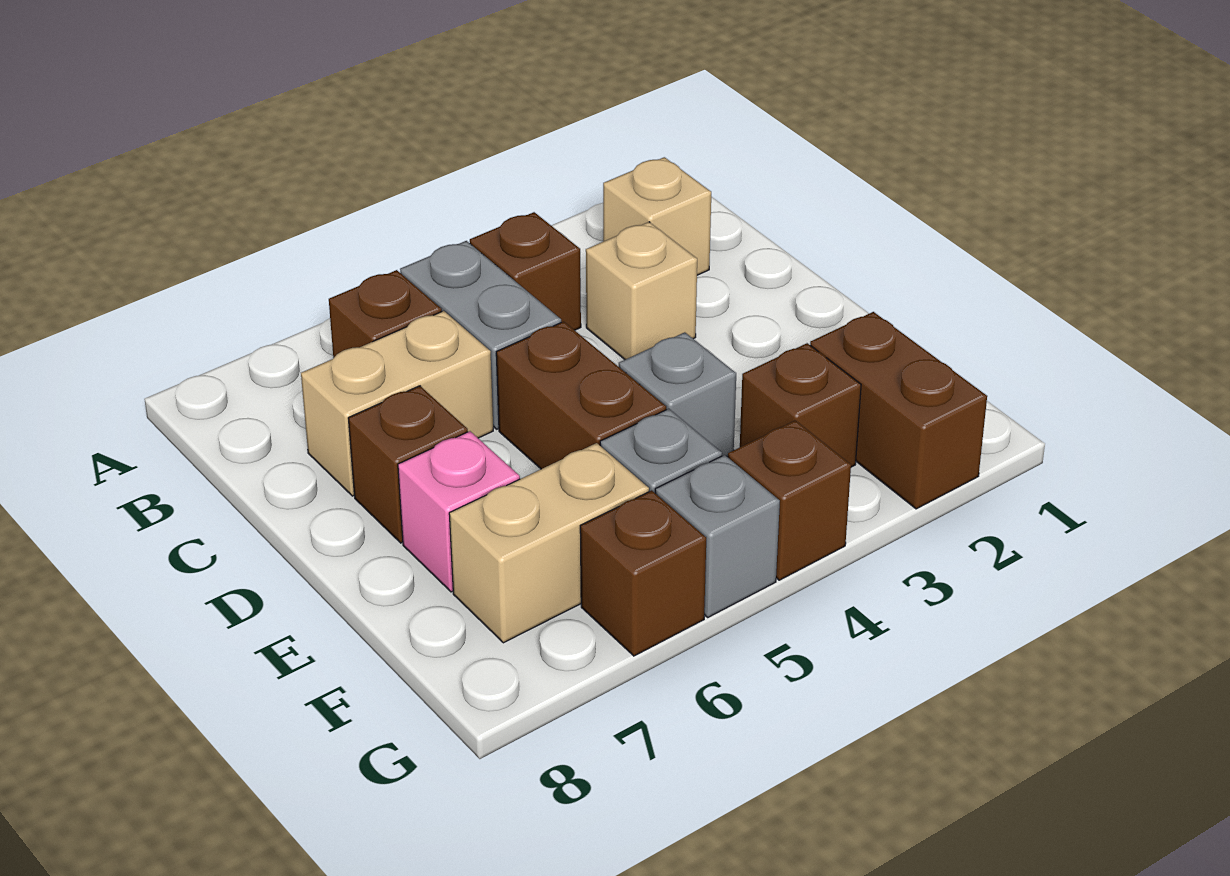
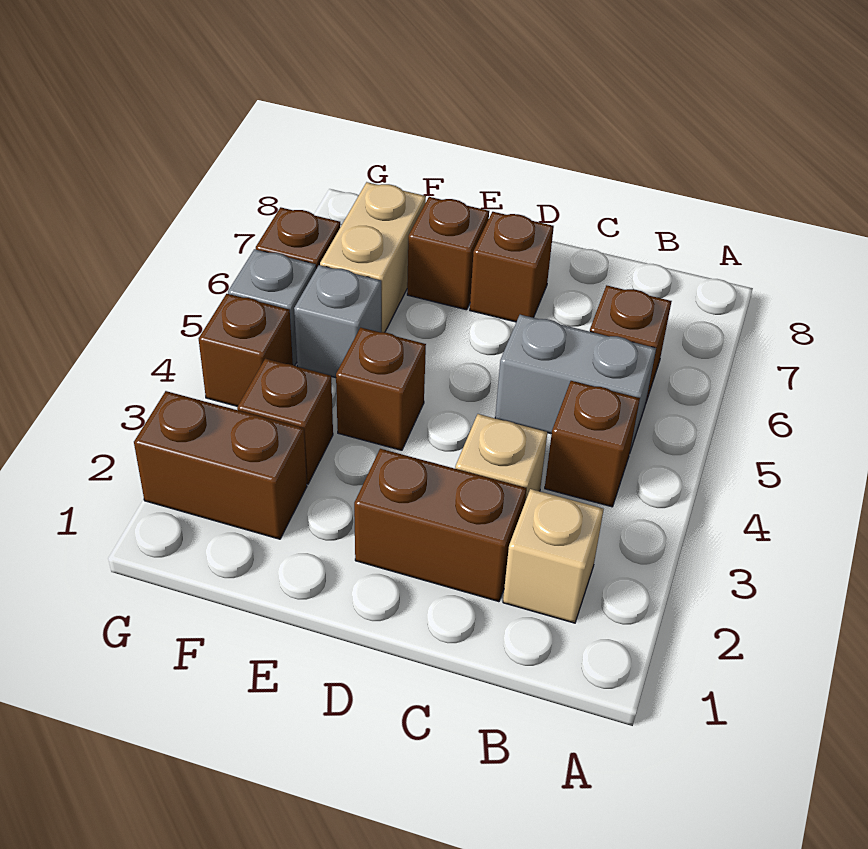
tan brick C6:C7 level 1 -> none
brown brick D5:E5 level 1 -> brown brick C2:D2 level 1
grey brick E4 level 1 -> brown brick E4 level 1
pink brick E7 level 1 -> brown brick E7 level 1

